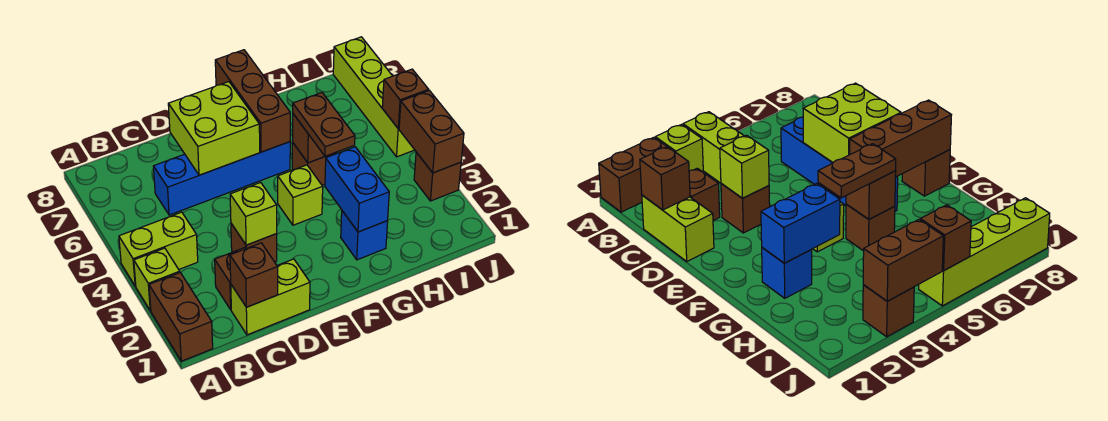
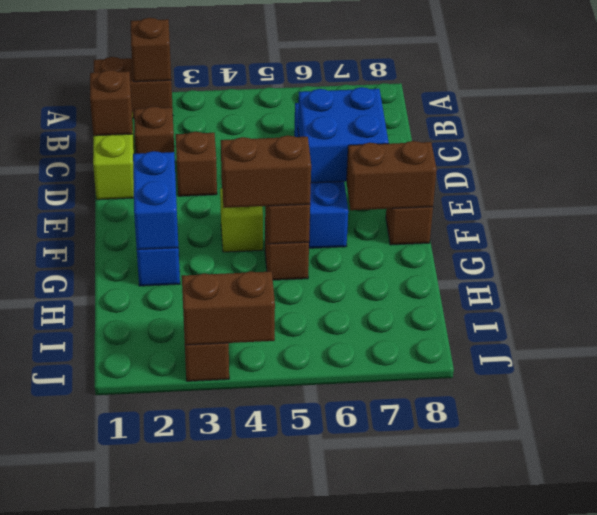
lime brick A3 level 1 -> none
lime brick A4:B4 level 1 -> none
lime brick D3 level 2 -> none
lime brick D6:E7 level 2 -> blue brick D6:E7 level 2
brown brick F6:F8 level 2 -> brown brick F7:F8 level 2
blue brick G2:G3 level 2 -> blue brick F2:G2 level 2
brown plate G4:G5 level 3 -> brown brick G4:G5 level 3
lime brick J5:J8 level 1 -> none
brown brick J5 level 2 -> brown brick A2 level 2

